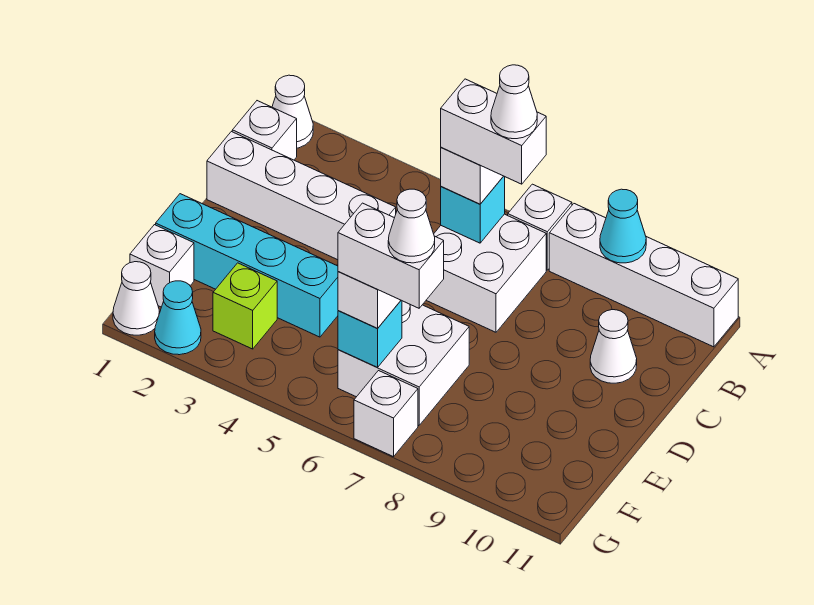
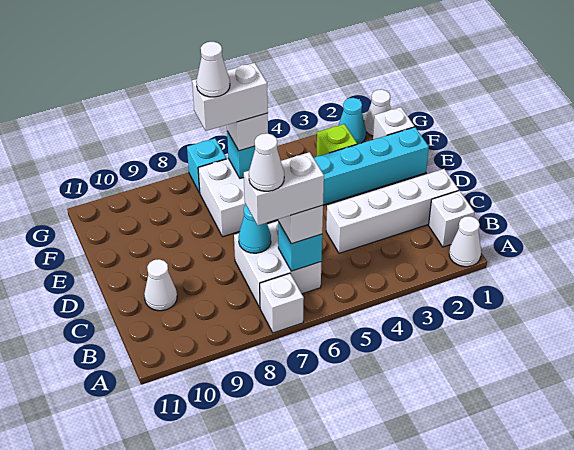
white brick A8:A11 level 1 -> none
cyan cone A9 level 2 -> cyan cone C7 level 2
white brick G7 level 1 -> cyan brick G7 level 1

